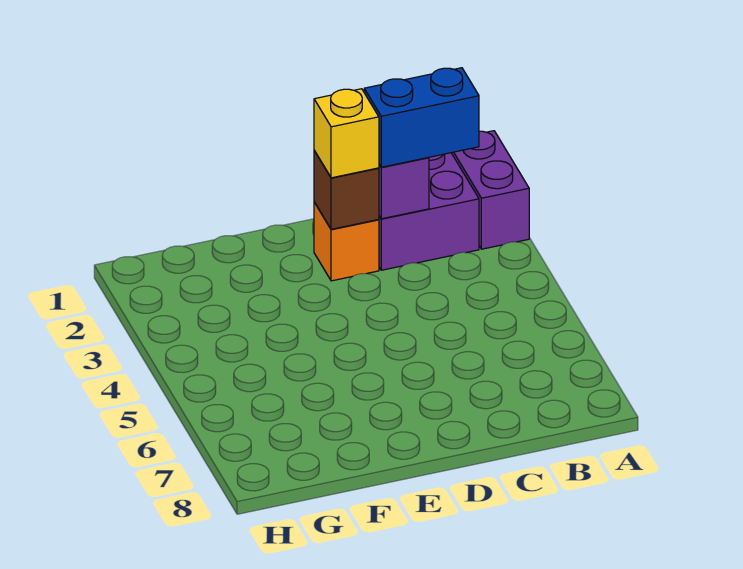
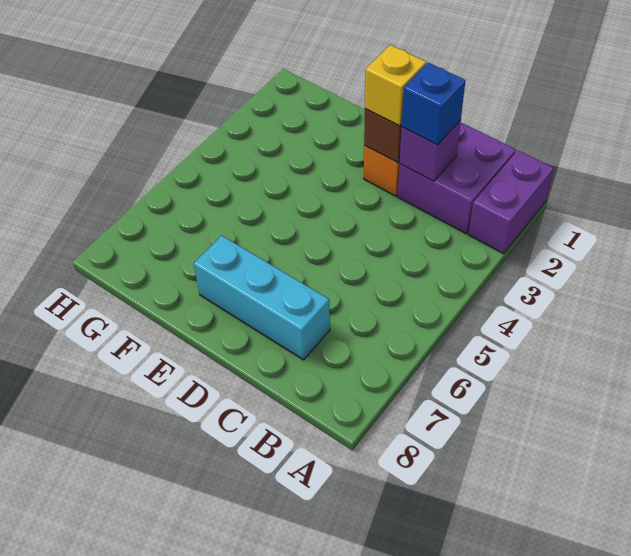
blue brick B2:C2 level 3 -> blue brick C2 level 3
none -> cyan brick C7:E7 level 1

